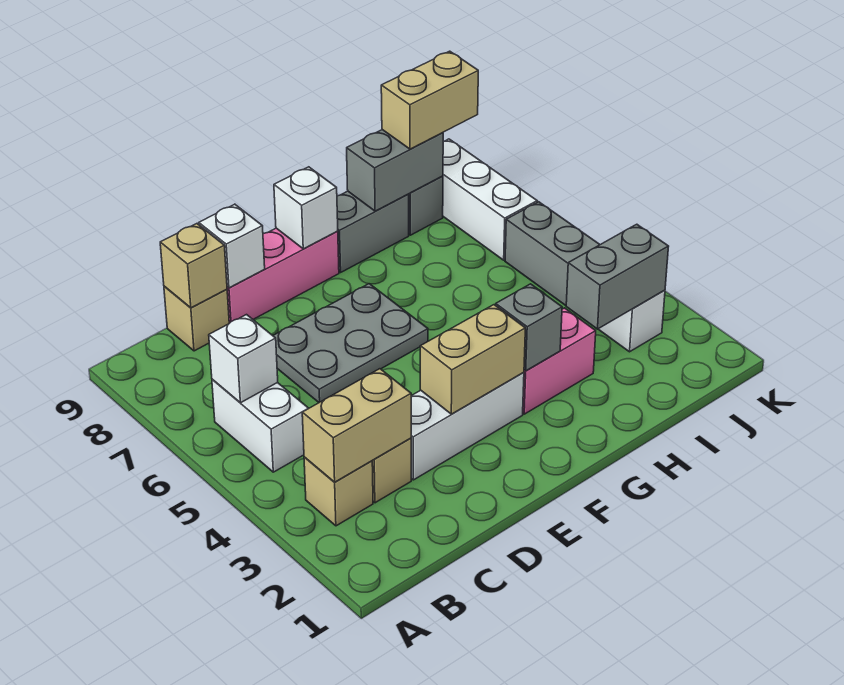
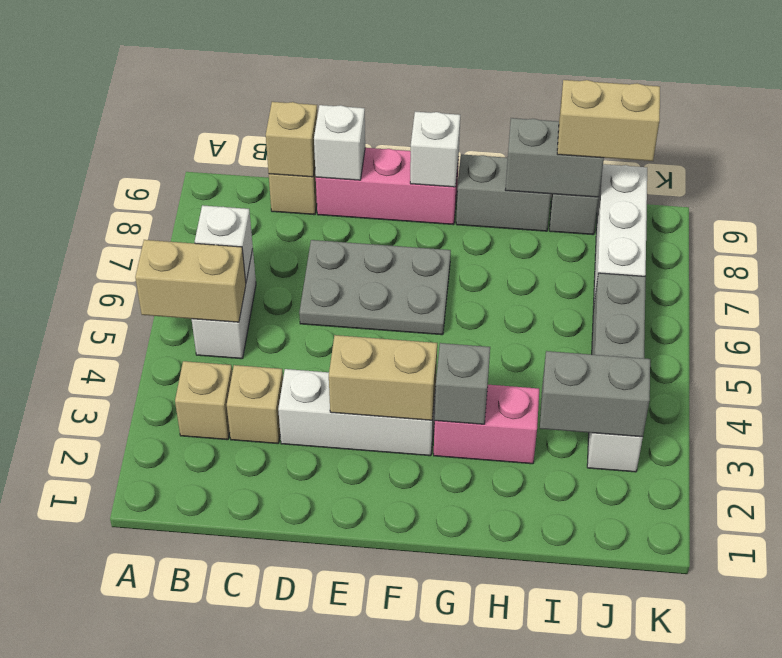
tan brick B3:C3 level 2 -> tan brick A5:B5 level 2

